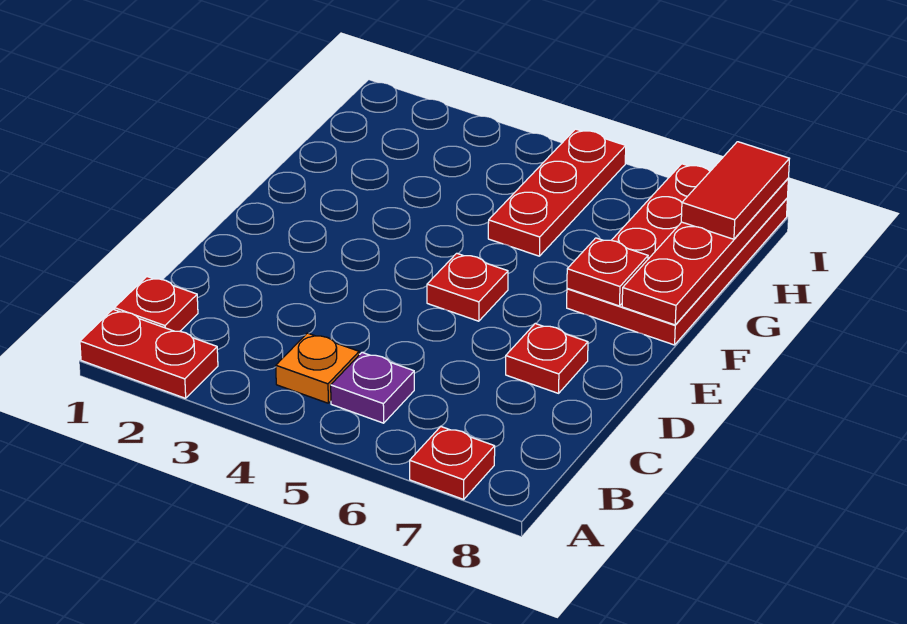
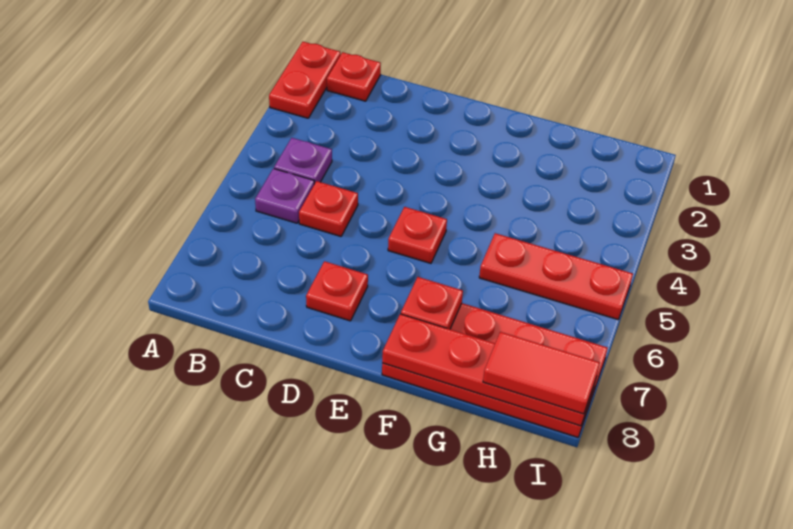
red plate A7 level 1 -> red plate C5 level 1
orange plate B4 level 1 -> purple plate B4 level 1

